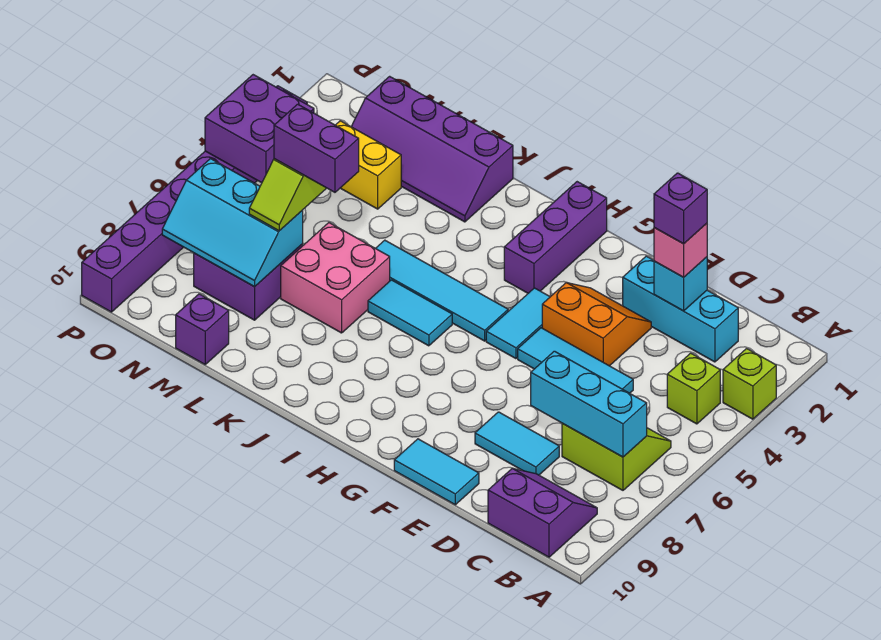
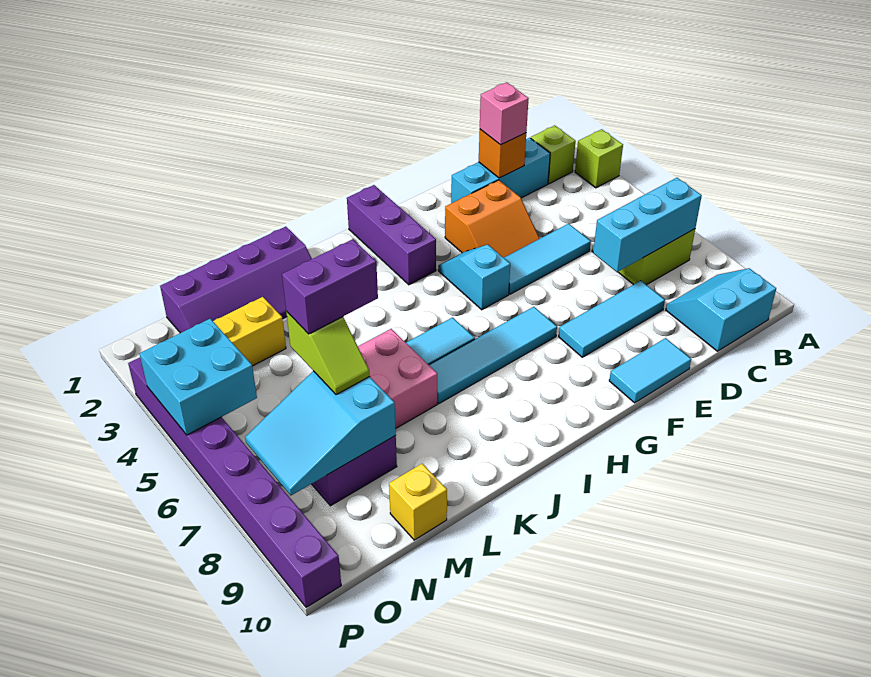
lime brick B4 level 1 -> lime brick B2 level 1
purple slope B9:C10 level 1 top 10 -> cyan slope B9:C10 level 1 top 10
cyan brick D2 level 2 -> orange brick D2 level 2
purple brick D2 level 4 -> none
cyan tile D8:E8 level 1 -> cyan tile D8:F8 level 1
orange slope E3:F4 level 1 top 4 -> orange slope E3:F4 level 1 top 3
cyan tile G4:G5 level 1 -> cyan slope G4:G5 level 1 top 5
cyan tile H5:K5 level 1 -> cyan tile G7:J7 level 1
cyan slope M7:O8 level 2 top 7 -> cyan slope M7:O8 level 2 top M
purple brick M10 level 1 -> yellow brick M10 level 1
purple brick O4:P5 level 2 -> cyan brick O4:P5 level 2

